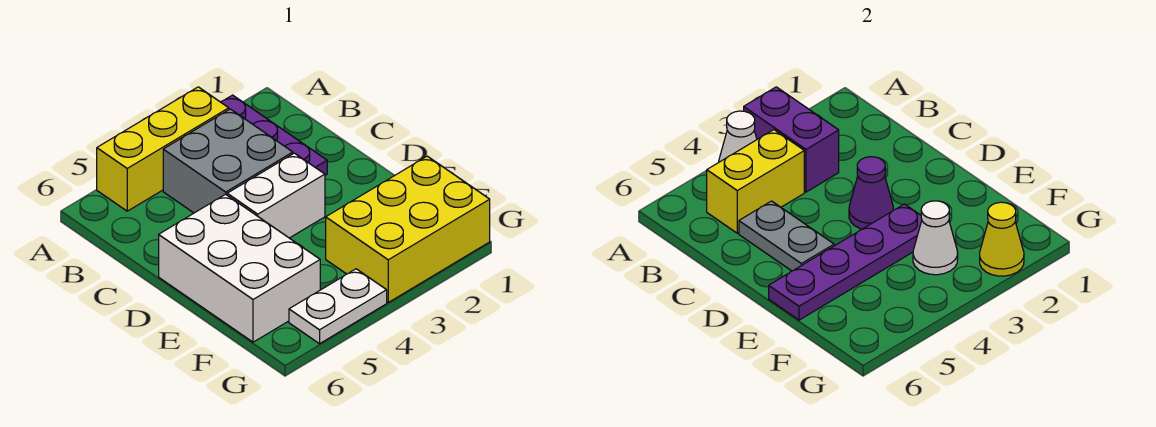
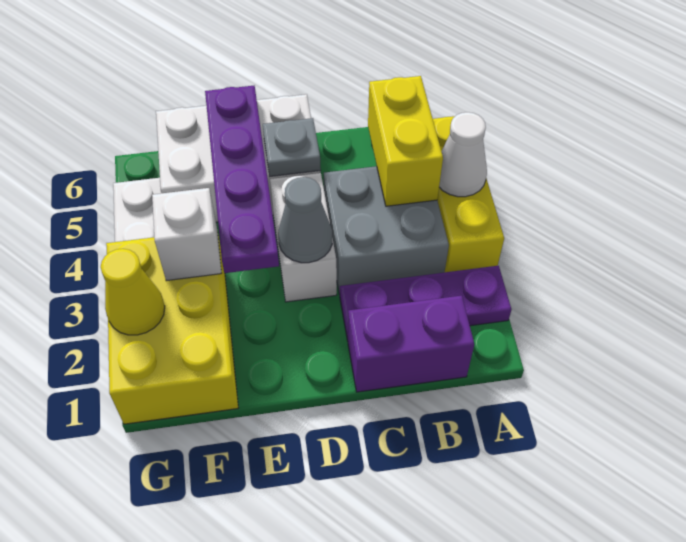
purple brick A3:B3 level 2 -> purple brick B1:C1 level 1
grey plate C5:D5 level 2 -> grey plate D5 level 2
purple cone D3 level 2 -> grey cone D3 level 2
white cone F3 level 2 -> white brick F3 level 2

